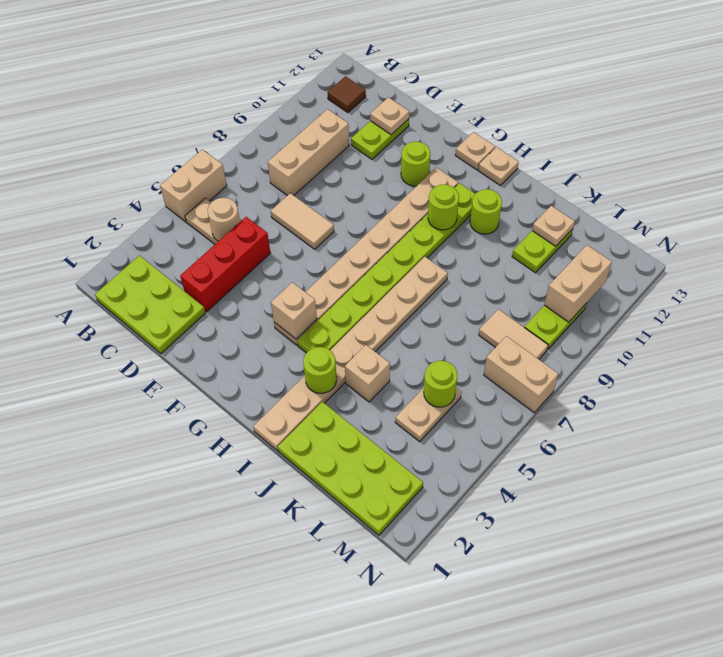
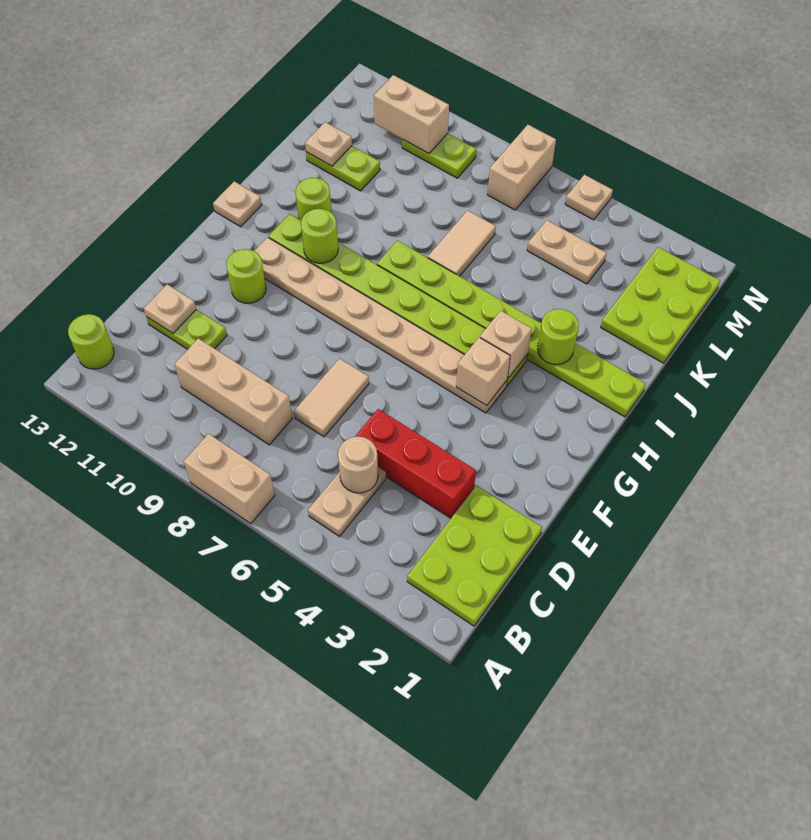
tan brick A5:A6 level 1 -> tan brick A7:A8 level 1
brown tile B12 level 1 -> none
tan plate G13 level 1 -> tan plate N5 level 1
tan plate I1:I8 level 1 -> lime plate I1:I8 level 1
lime plate J1:M2 level 1 -> lime plate K1:M2 level 1
tan brick J4 level 1 -> tan brick H4 level 2
lime round brick L5 level 2 -> lime round brick B13 level 1
tan tile L8:M8 level 1 -> tan tile J7:K7 level 1

